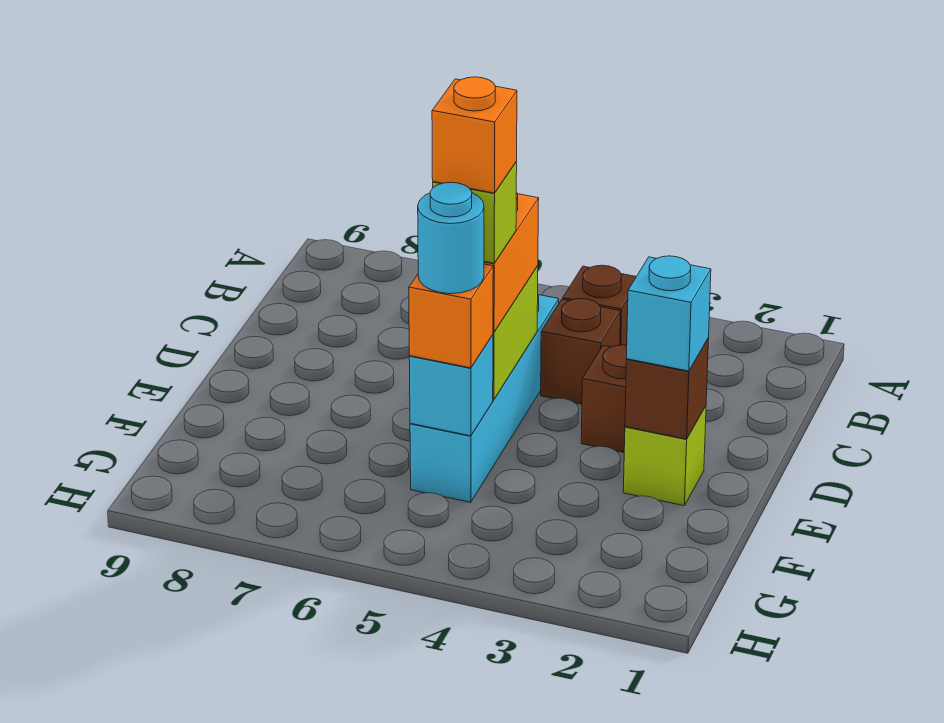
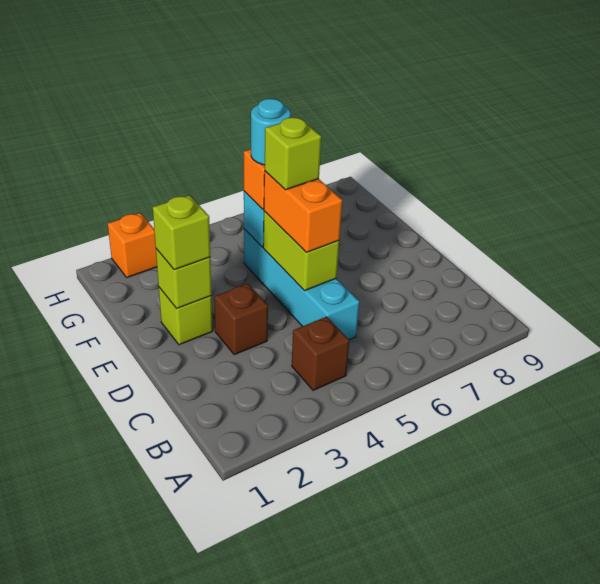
brown brick C4 level 1 -> none
brown brick E2 level 2 -> lime brick E2 level 2
cyan brick E2 level 3 -> lime brick E2 level 3
orange brick E5 level 5 -> orange brick H2 level 1

